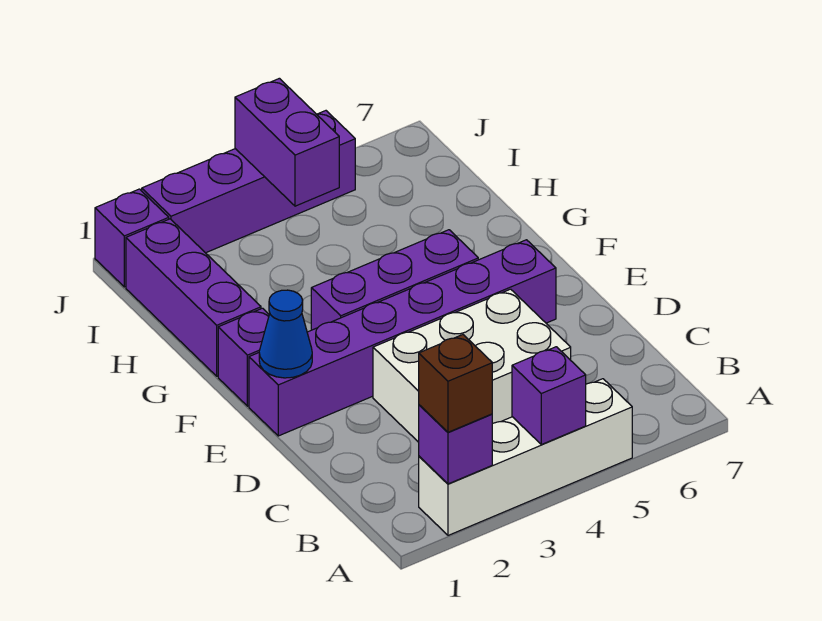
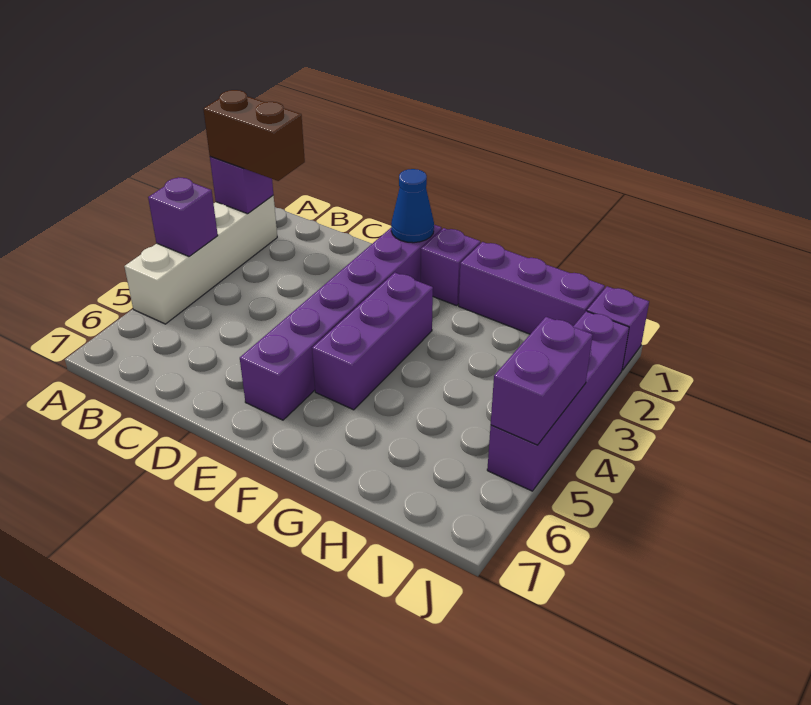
brown brick A2 level 3 -> brown brick A2:B2 level 3
white brick C3:D5 level 1 -> none
purple brick I4:J4 level 2 -> purple brick J4:J5 level 2

